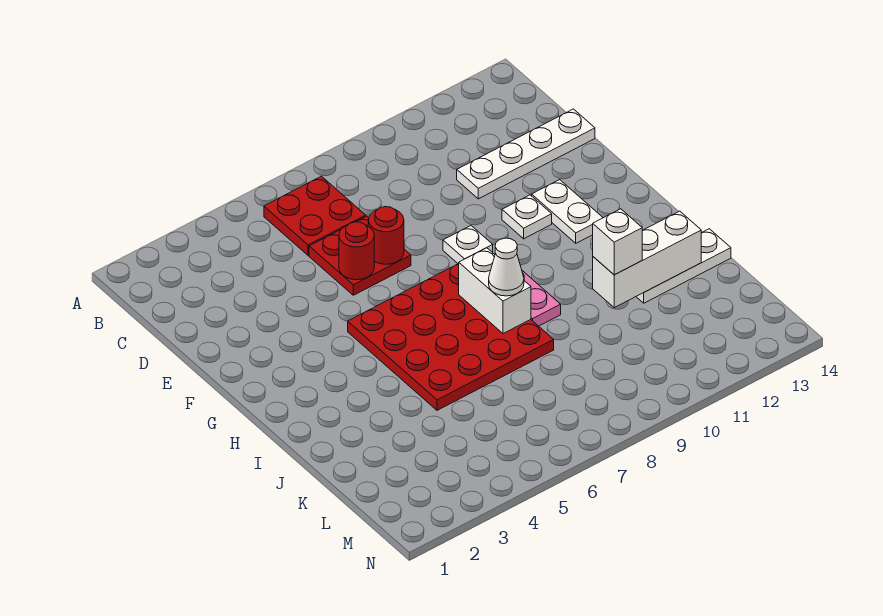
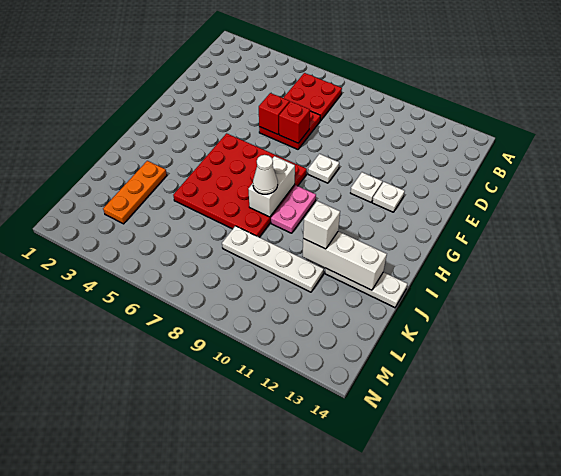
white plate D11:D14 level 1 -> white plate K8:K11 level 1
red round brick E6 level 2 -> red brick E6 level 2
red round brick E7 level 2 -> red brick E7 level 2
white plate F12:G12 level 1 -> white plate F12 level 1
none -> orange plate J3:L3 level 1

